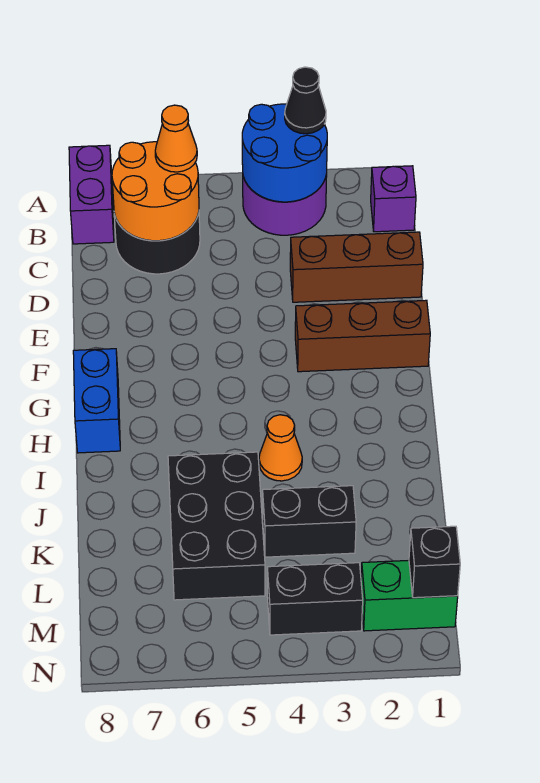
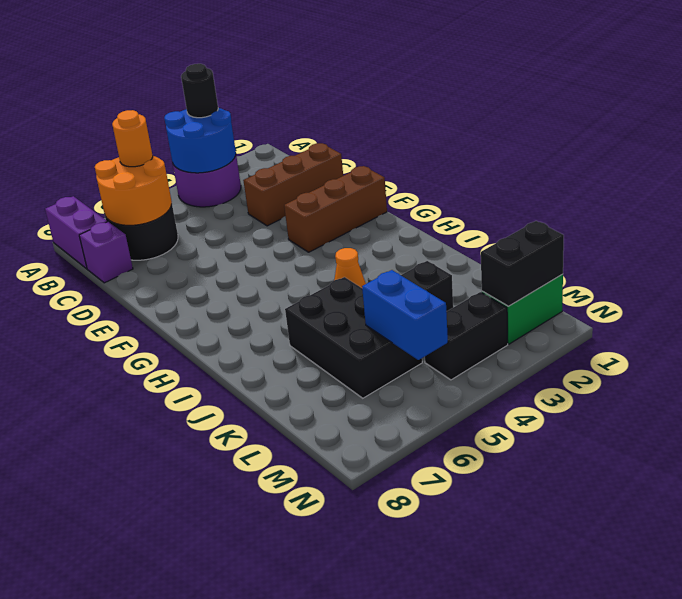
black cone A3 level 3 -> black round brick A3 level 3
purple brick B1 level 1 -> purple brick C8 level 1
orange cone B6 level 3 -> orange round brick B6 level 3
blue brick G8:H8 level 1 -> blue brick L5:M5 level 2
black brick M1 level 2 -> black brick M1:M2 level 2

